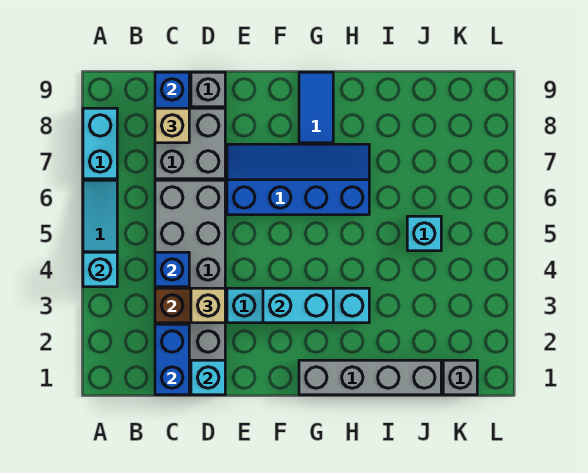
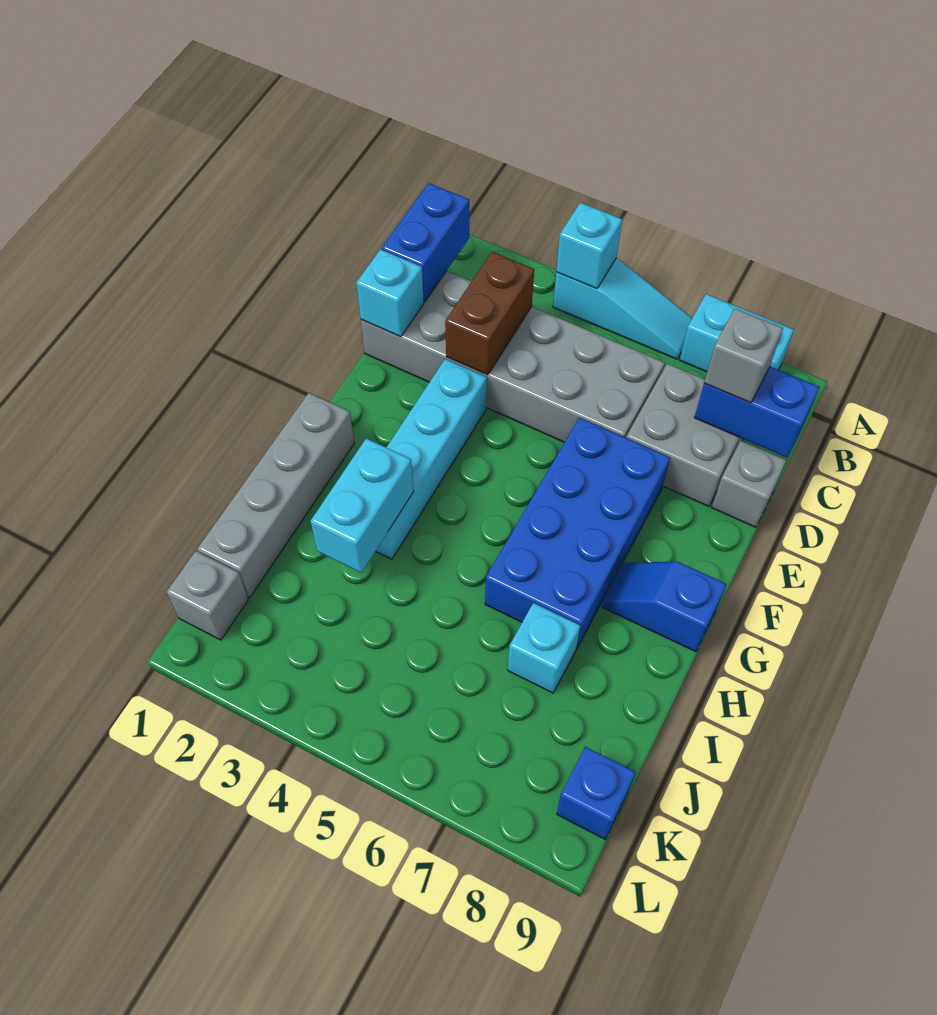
blue brick C1:C2 level 2 -> blue brick B1:C1 level 2
blue brick C4 level 2 -> blue brick K9 level 1
tan brick C8 level 3 -> grey brick C8 level 3
tan brick D3 level 3 -> none
blue slope E6:H7 level 1 top 6 -> blue brick E6:H7 level 1
cyan brick F3:G3 level 2 -> cyan brick H3:I3 level 2
blue tile G8:G9 level 1 -> blue slope G8:G9 level 1 top 9
cyan brick J5 level 1 -> cyan brick I7 level 1

